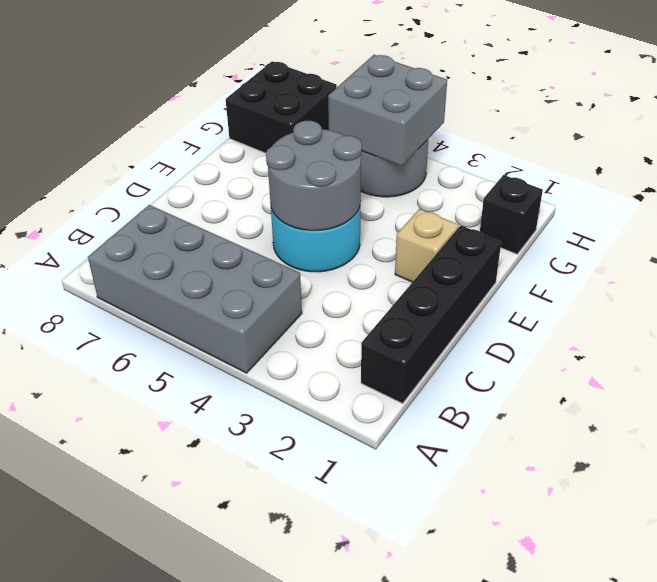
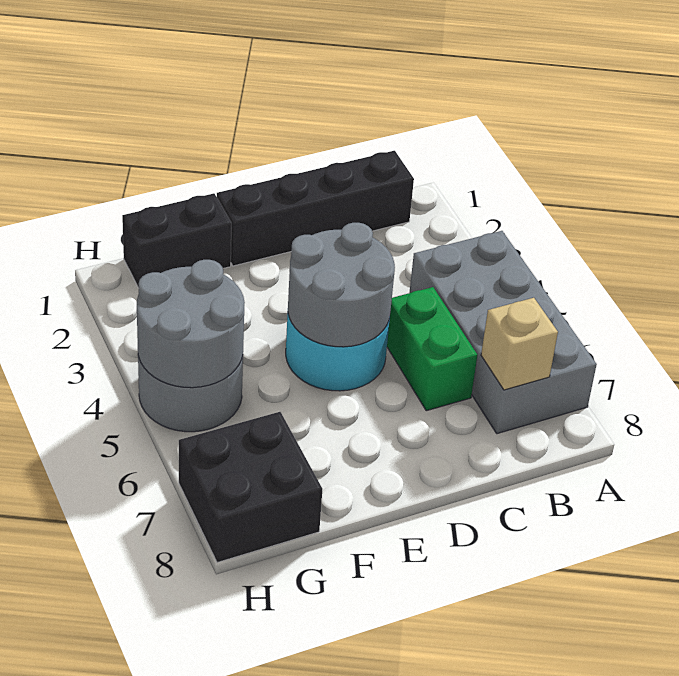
none -> green brick C5:C6 level 1
tan brick E2 level 1 -> tan brick B7 level 2
black brick G1 level 1 -> black brick F1:G1 level 1
grey brick G4:H5 level 2 -> grey round brick G4:H5 level 2

